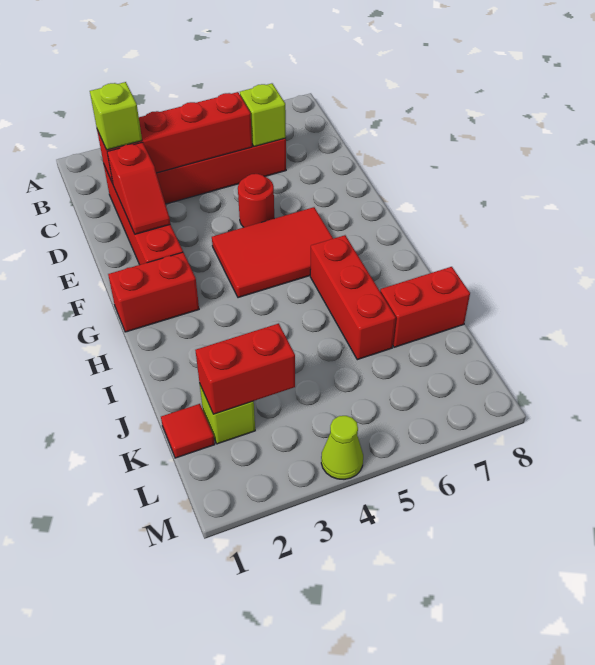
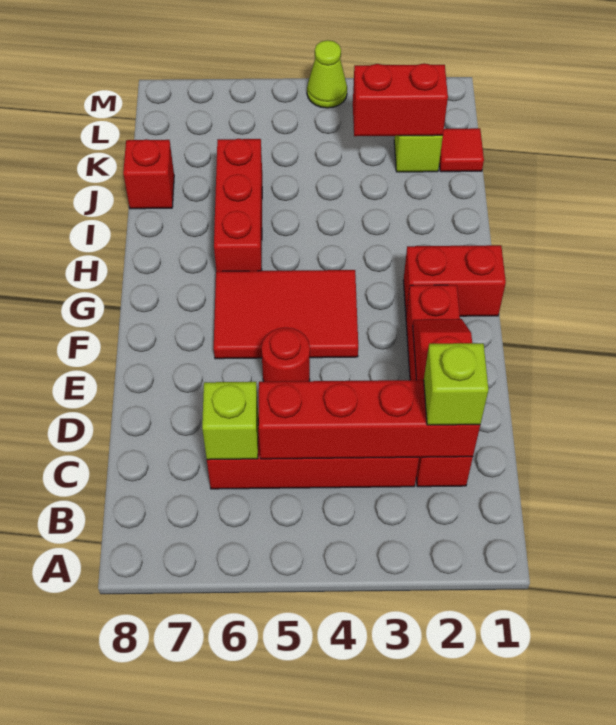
red brick J7:J8 level 1 -> red brick J8 level 1

